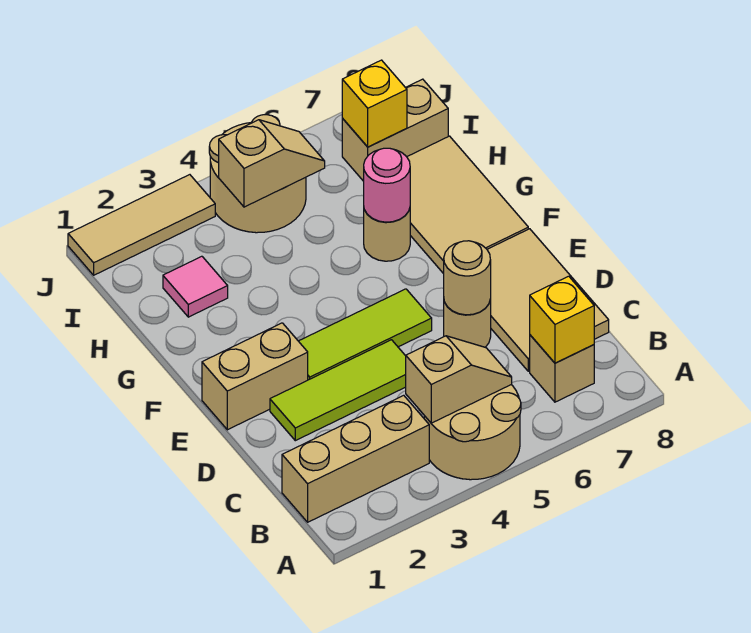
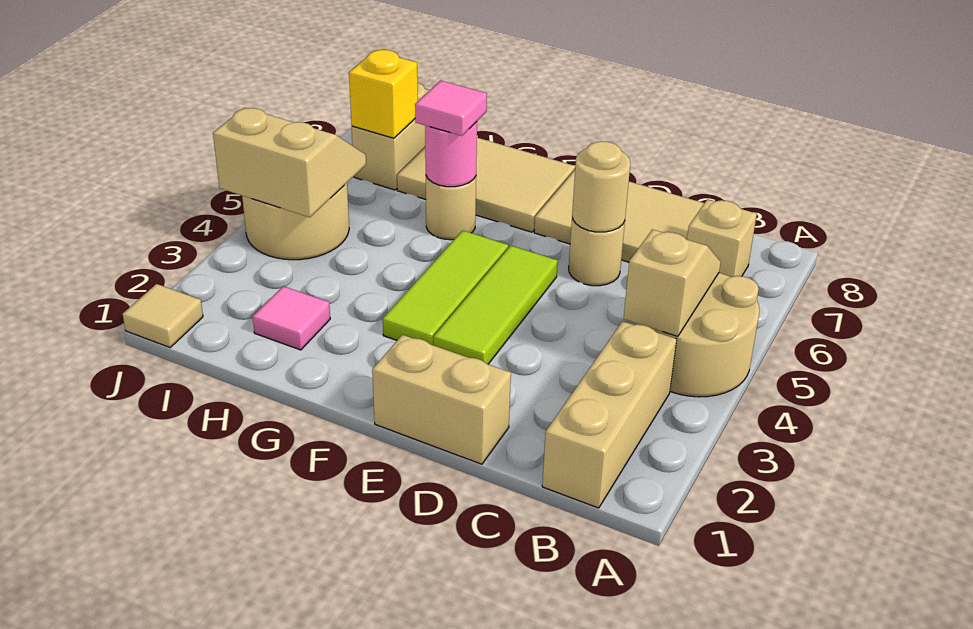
yellow brick B7 level 2 -> none
lime tile D2:D4 level 1 -> lime tile F3:F5 level 1
tan brick E1:E2 level 1 -> tan brick D1:E1 level 1
none -> pink tile G6 level 3
tan slope I4:I5 level 2 top 4 -> tan slope I4:J5 level 2 top 4
tan tile J1:J3 level 1 -> tan tile J1 level 1

